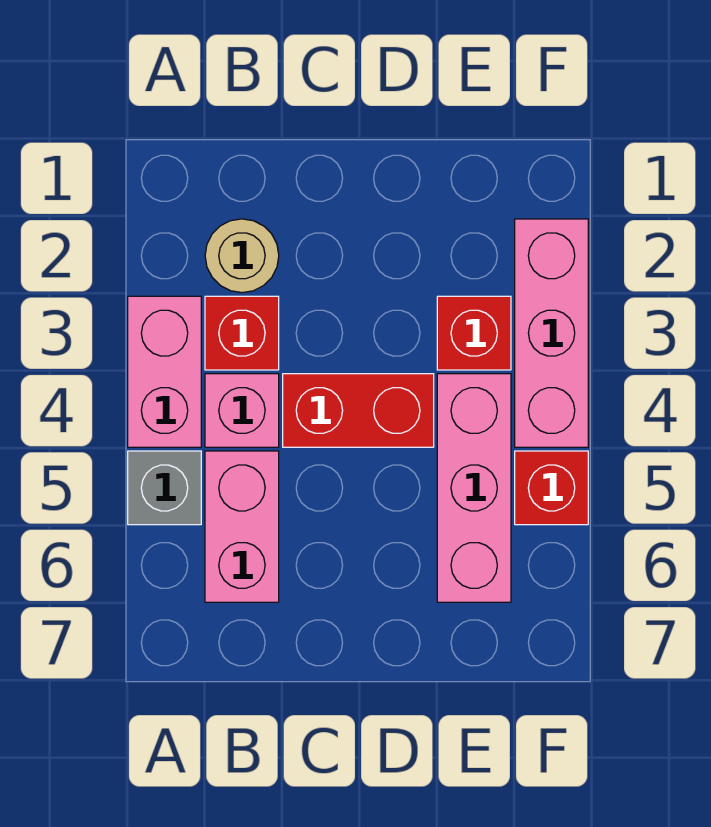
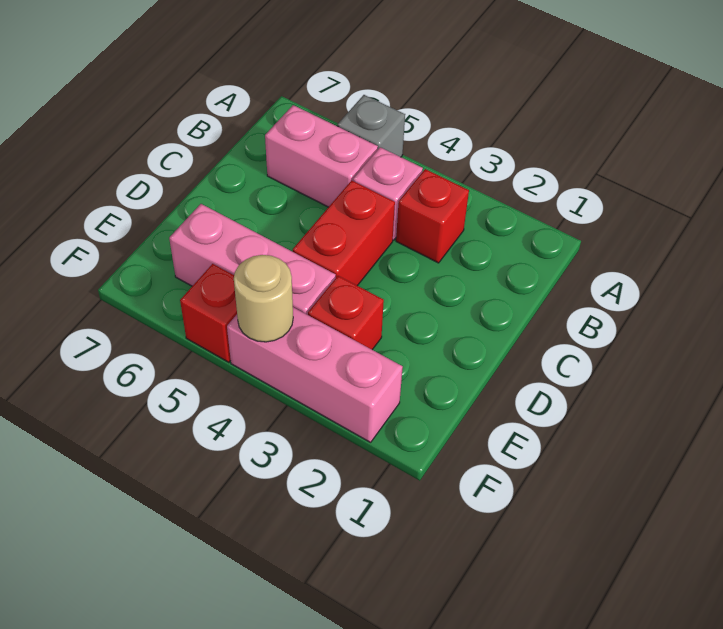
pink brick A3:A4 level 1 -> none
tan round brick B2 level 1 -> tan round brick F4 level 2

